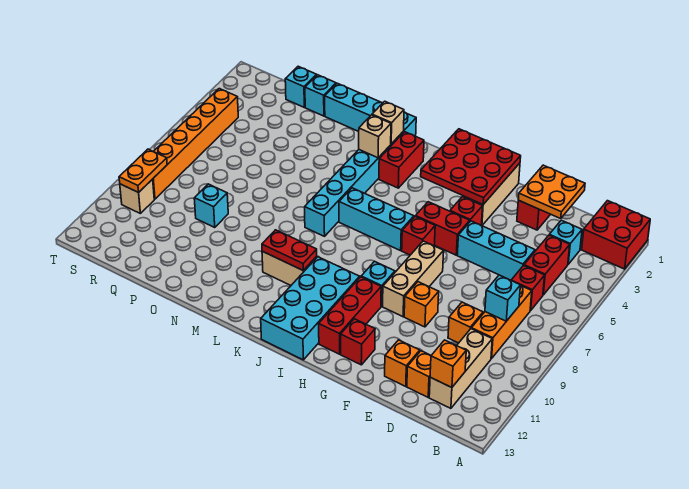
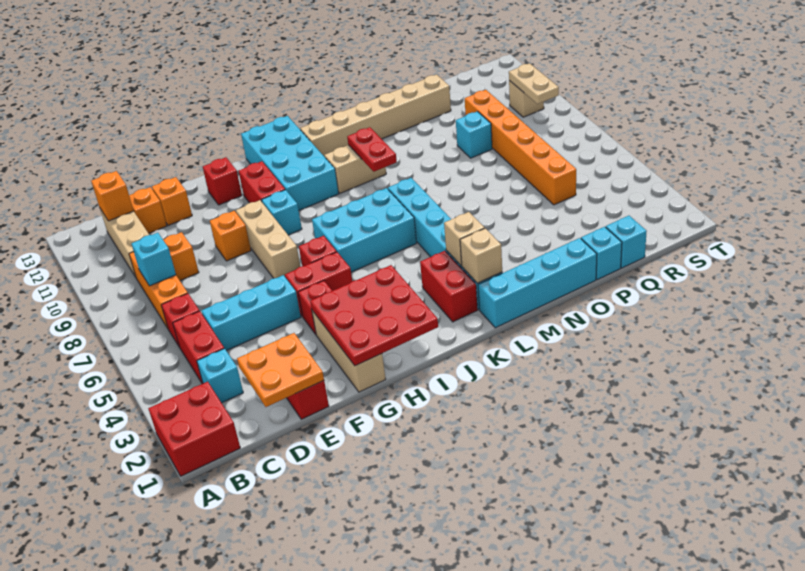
red brick H10:H12 level 1 -> red brick H10:H11 level 1
cyan brick I6:K6 level 1 -> cyan brick I6:K7 level 1
red plate K10:L10 level 2 -> red plate L9:L10 level 2
none -> tan brick K12:P12 level 1
orange brick S4:S9 level 1 -> orange brick Q5:Q10 level 1
orange plate S9:S10 level 2 -> tan plate S9:S10 level 2

